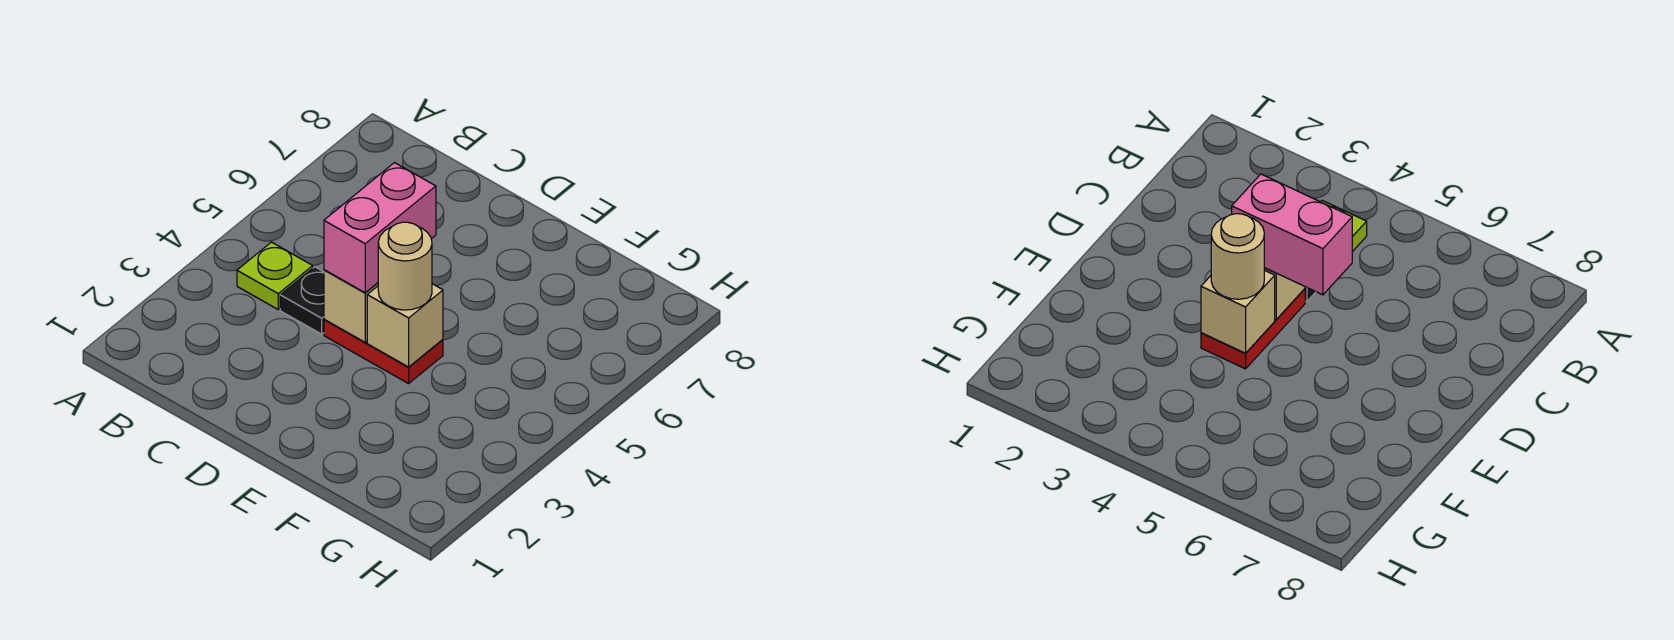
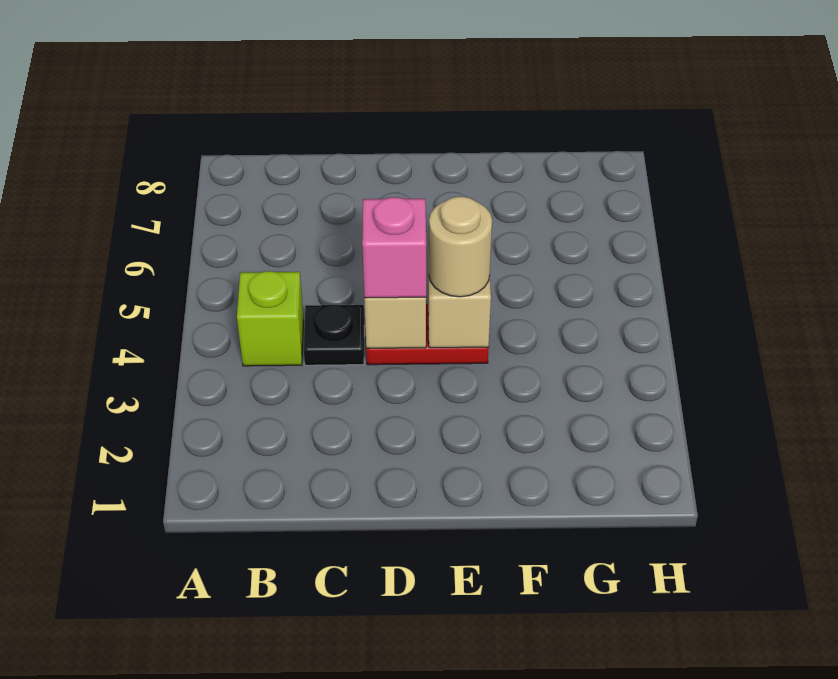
lime plate B4 level 1 -> lime brick B4 level 1
pink brick D4:D5 level 3 -> pink brick D4 level 3

